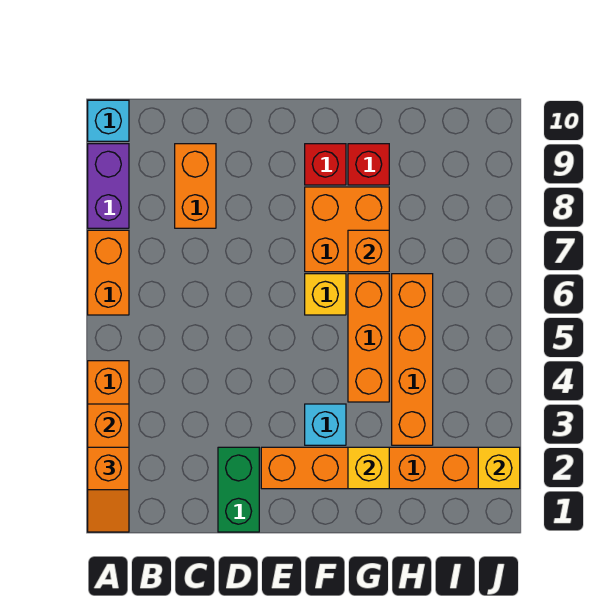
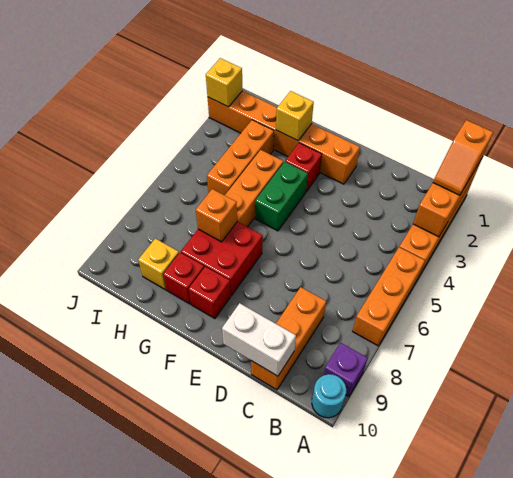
orange slope A1:A2 level 3 top 2 -> orange slope A1:A2 level 3 top 1
orange brick A6:A7 level 1 -> orange brick A5:A7 level 1
purple brick A8:A9 level 1 -> purple brick A9 level 1
cyan brick A10 level 1 -> cyan round brick A10 level 1
orange brick C8:C9 level 1 -> orange brick C8:C10 level 1
none -> white brick C10:D10 level 2
green brick D1:D2 level 1 -> green brick F4:F5 level 1
cyan brick F3 level 1 -> red brick F3 level 1
yellow brick F6 level 1 -> yellow brick H9 level 1
orange brick F7:G8 level 1 -> red brick F7:G8 level 1
orange brick H3:H6 level 1 -> orange brick H3:H5 level 1

